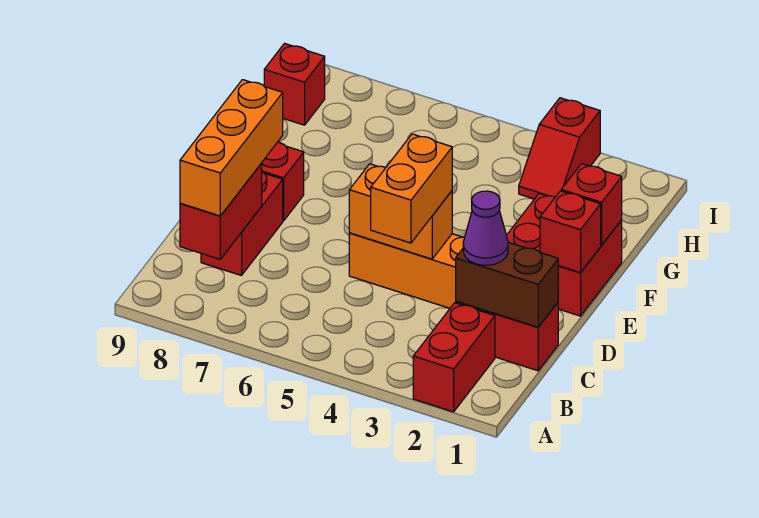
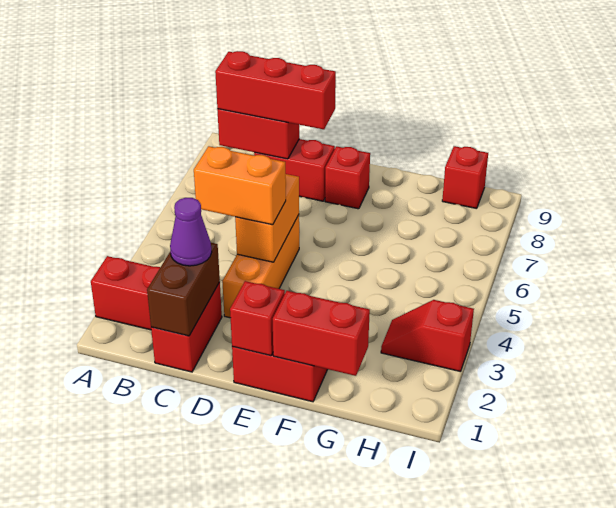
orange brick B8:D8 level 3 -> red brick B8:D8 level 3
red brick F1 level 2 -> red brick F1:G1 level 2

